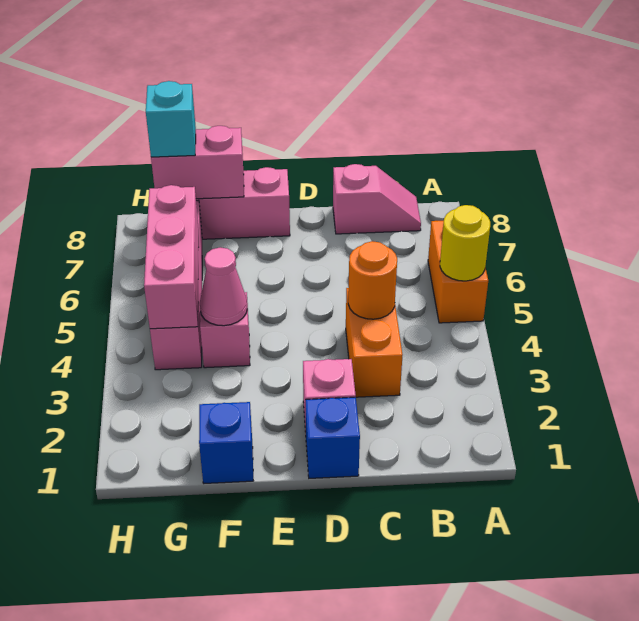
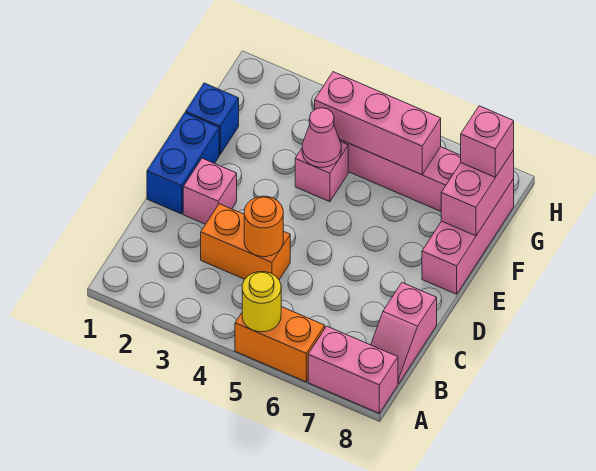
none -> pink brick A7:A8 level 1
blue brick D1 level 1 -> blue brick D1:E1 level 1
cyan brick G8 level 3 -> pink brick G8 level 3

